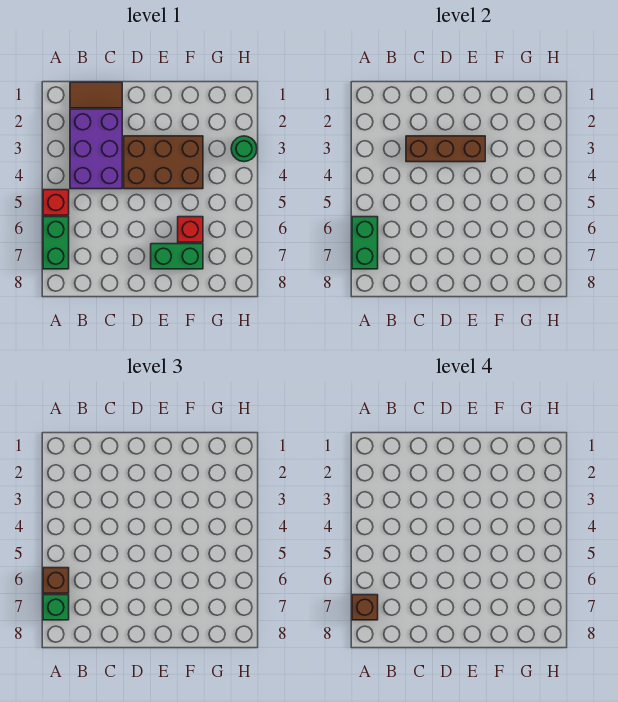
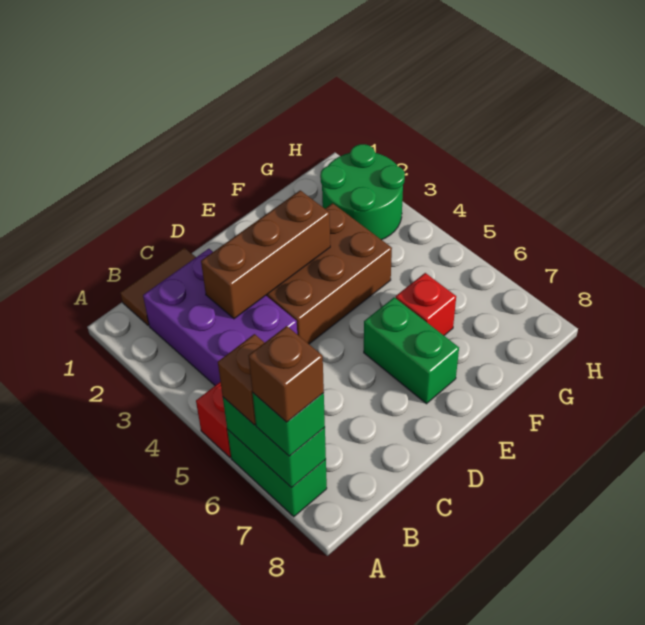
green brick E7:F7 level 1 -> green brick E6:E7 level 1
green round brick H3 level 1 -> green round brick G2:H3 level 1

